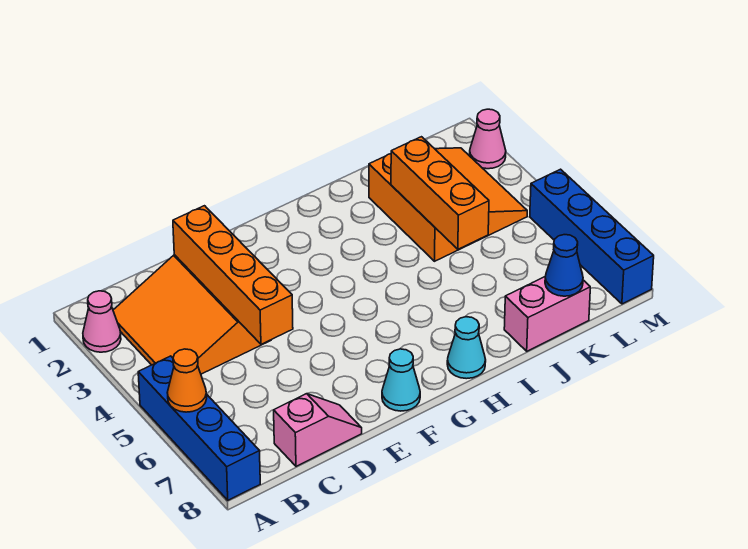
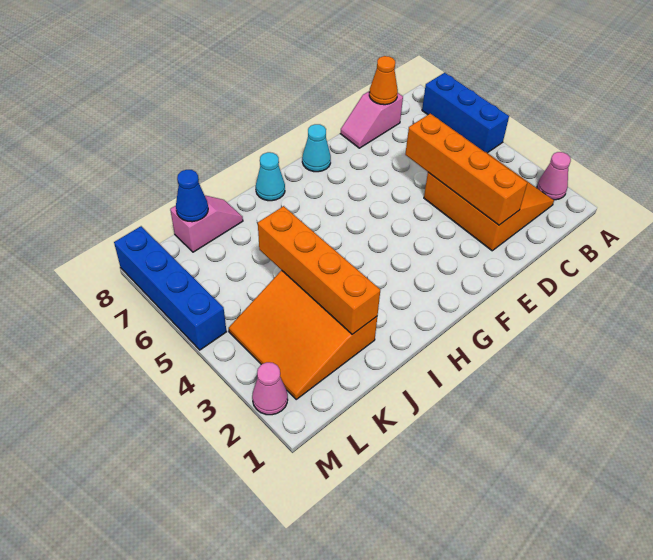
blue brick A5:A8 level 1 -> blue brick A5:A7 level 1
orange cone A6 level 2 -> orange cone C8 level 2
orange brick J3:J5 level 2 -> orange brick J2:J5 level 2
pink brick J8:K8 level 1 -> pink slope J8:K8 level 1 top K

